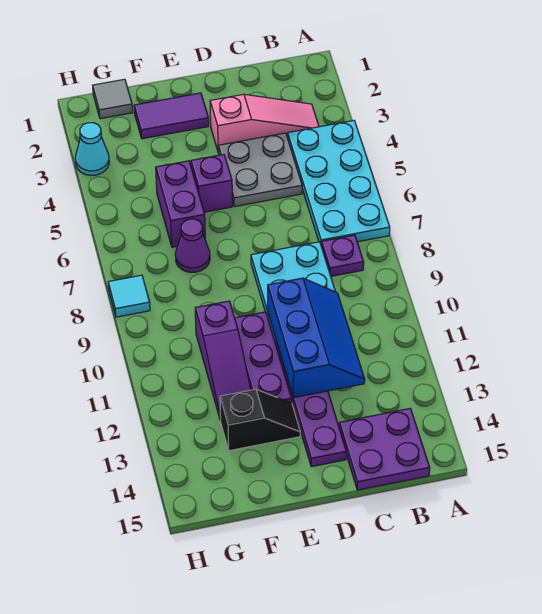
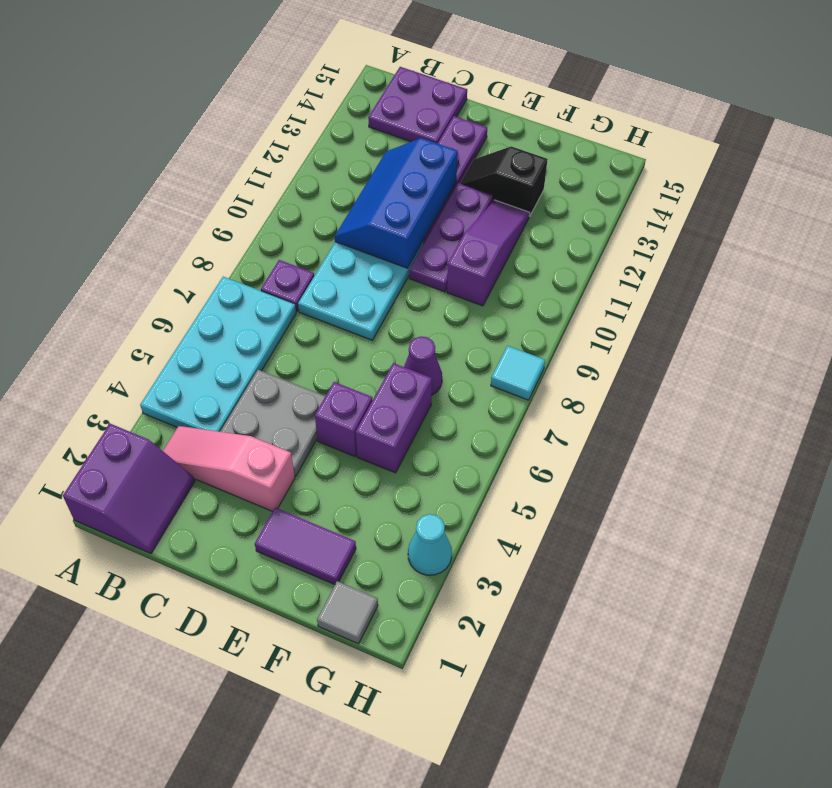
none -> purple slope A1:B2 level 1 top A

